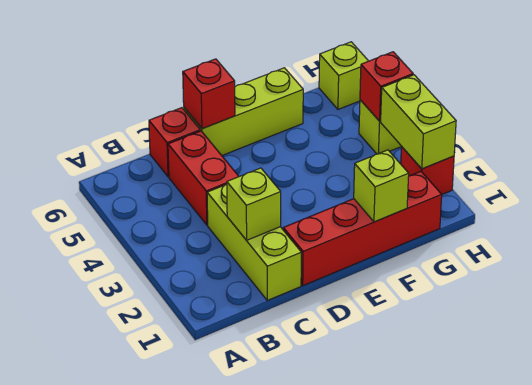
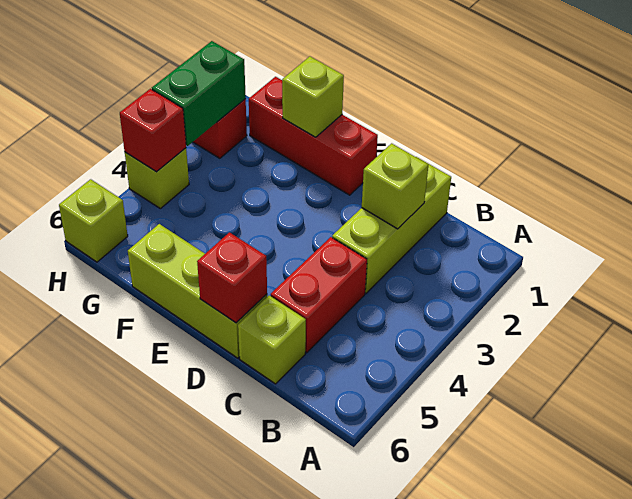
red brick C6 level 1 -> lime brick C6 level 1
red brick D1:G1 level 1 -> red brick E1:G1 level 1
lime brick H2:H3 level 2 -> green brick H2:H3 level 2

